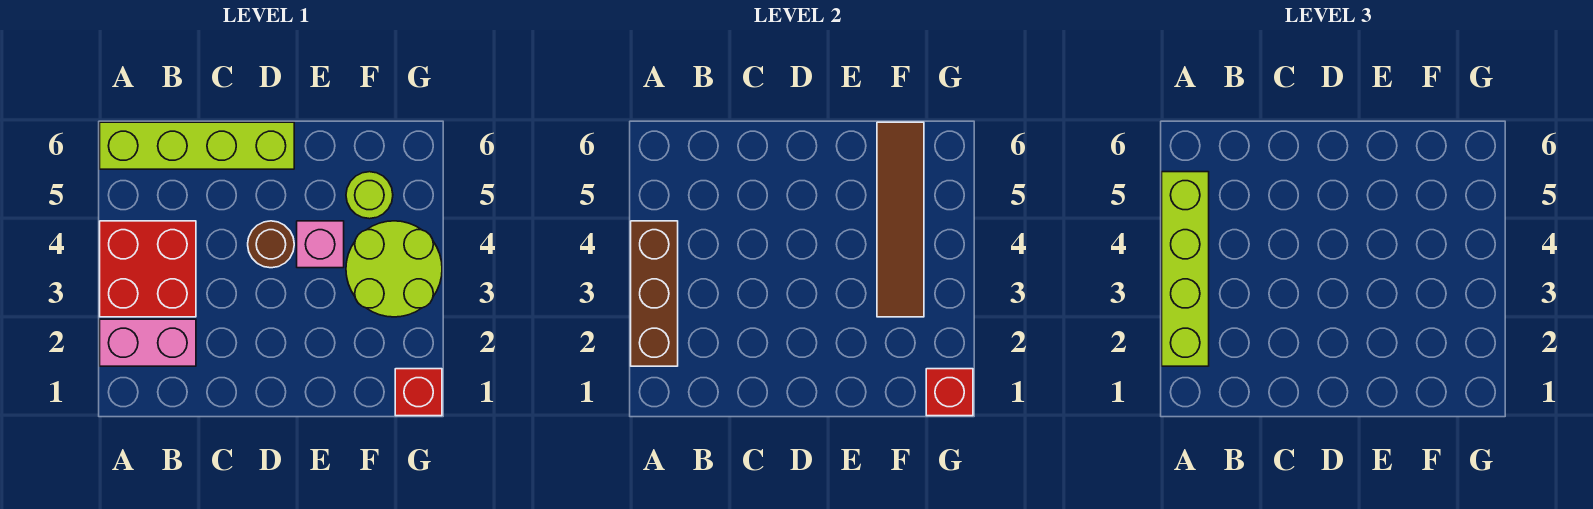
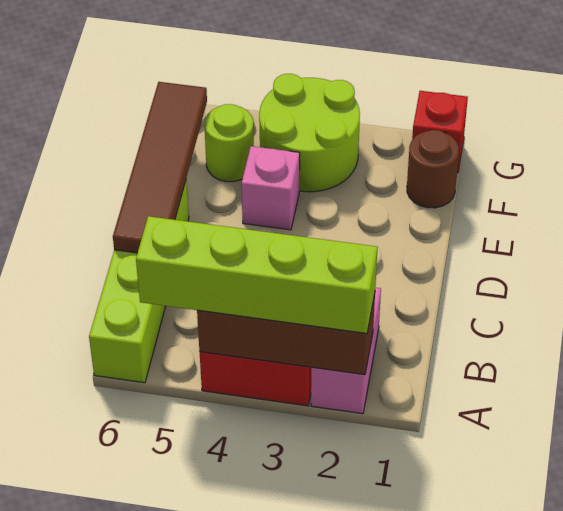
brown round brick D4 level 1 -> brown round brick F1 level 1
brown tile F3:F6 level 2 -> brown tile C6:F6 level 2
red brick G1 level 2 -> none

